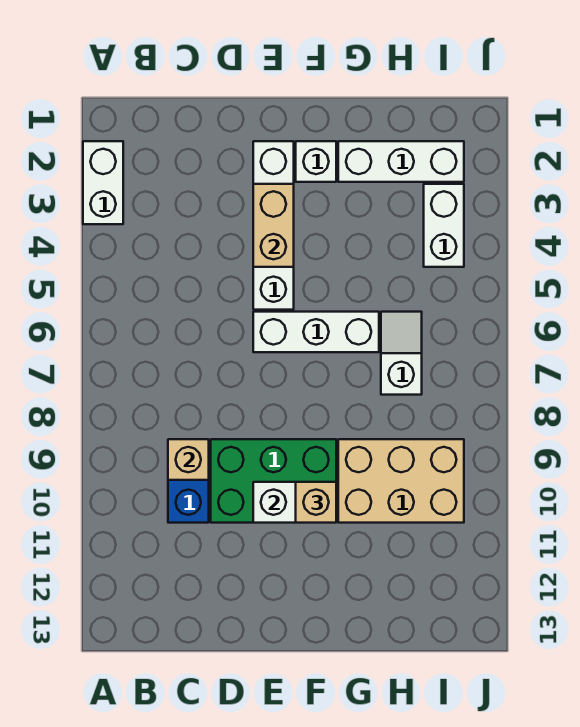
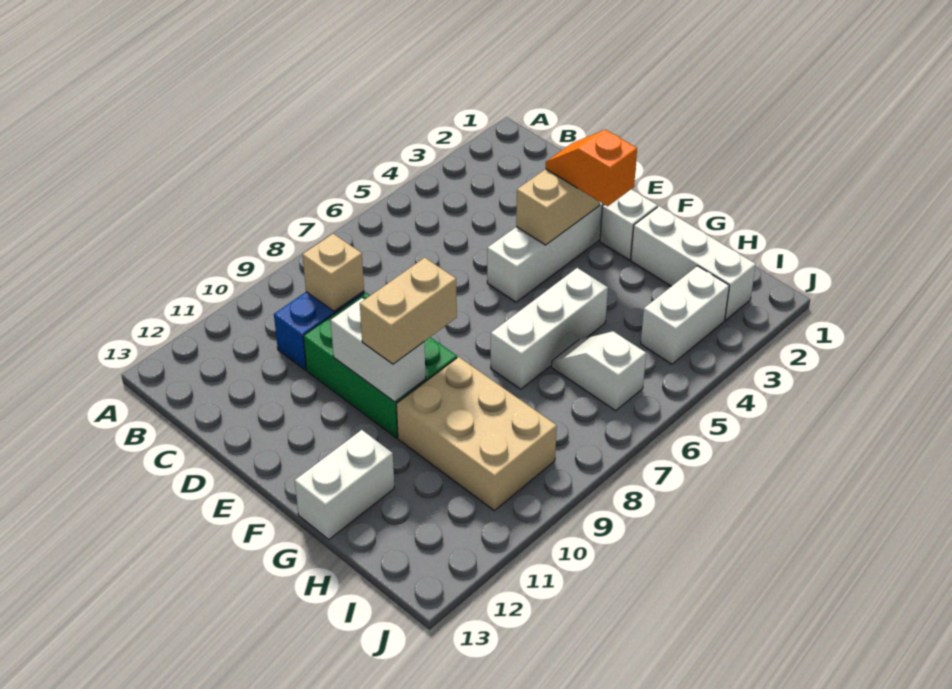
white brick A2:A3 level 1 -> white brick G12:G13 level 1
none -> orange slope E3:F3 level 3 top F
white brick E6:G6 level 1 -> white brick G5:G7 level 1
tan brick F10 level 3 -> tan brick F9:F10 level 3
white slope H6:H7 level 1 top 7 -> white slope H6:I6 level 1 top I

